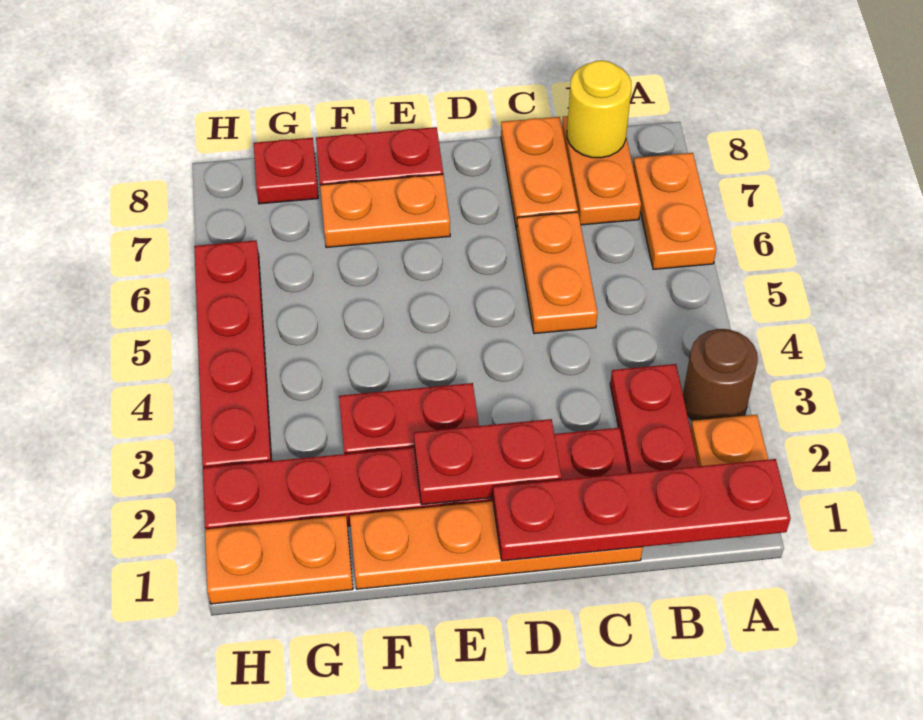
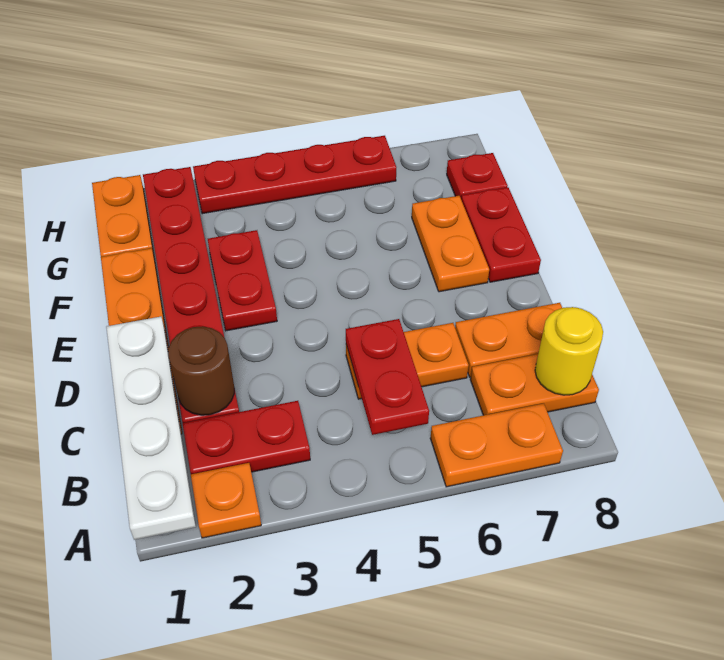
red plate A1:D1 level 2 -> white plate A1:D1 level 2
brown round brick A3 level 1 -> brown round brick C2 level 2
red plate D2:E2 level 2 -> red plate B5:C5 level 2

